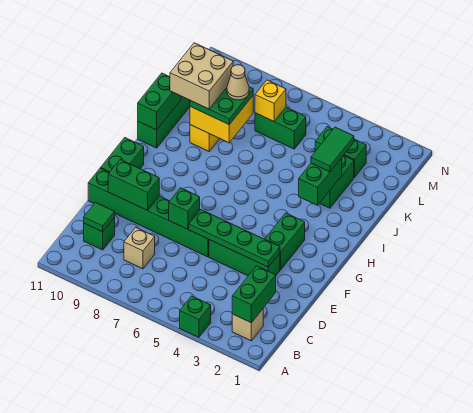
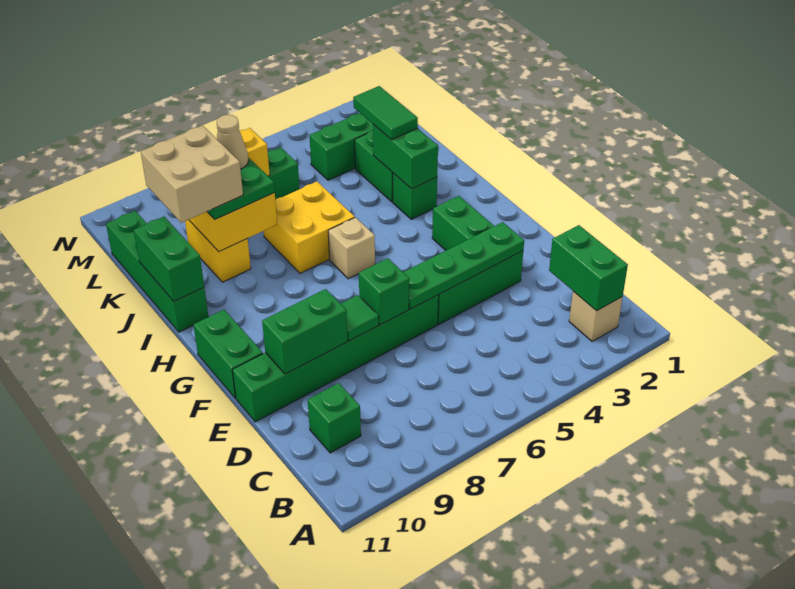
green brick A4 level 1 -> green brick I3 level 1
tan brick C8 level 1 -> tan brick H6 level 1
green tile C10 level 2 -> green tile E8 level 2
none -> yellow brick I6:J7 level 1

